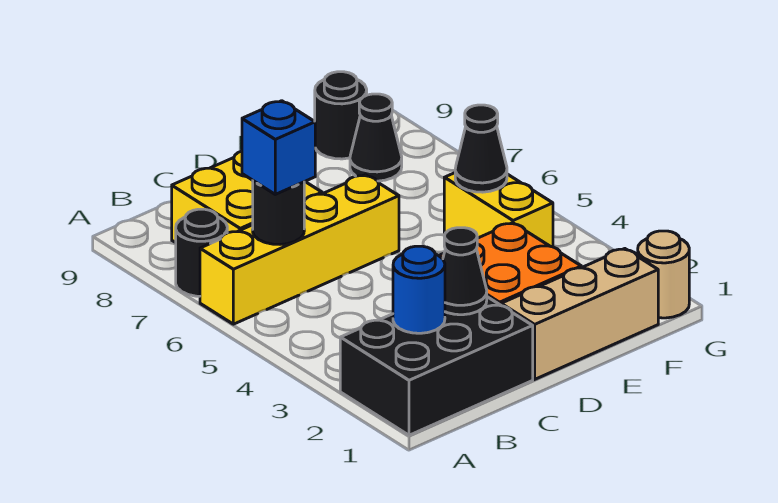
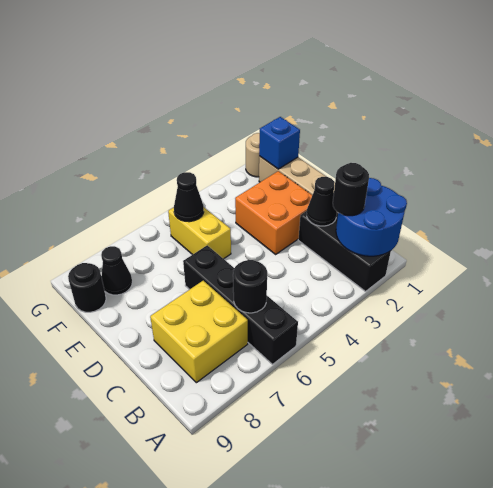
black brick A1:C2 level 1 -> black brick A2:C2 level 1
yellow brick A6:D6 level 1 -> black brick A6:D6 level 1
black round brick A7 level 1 -> black round brick B2 level 3
blue round brick B2 level 2 -> blue round brick A1:B2 level 2
blue brick B6 level 3 -> blue brick F1 level 2
yellow brick F4:F5 level 1 -> yellow brick E5:F5 level 1

